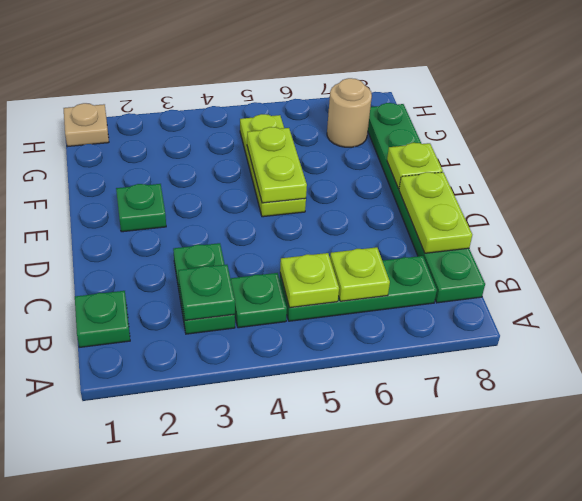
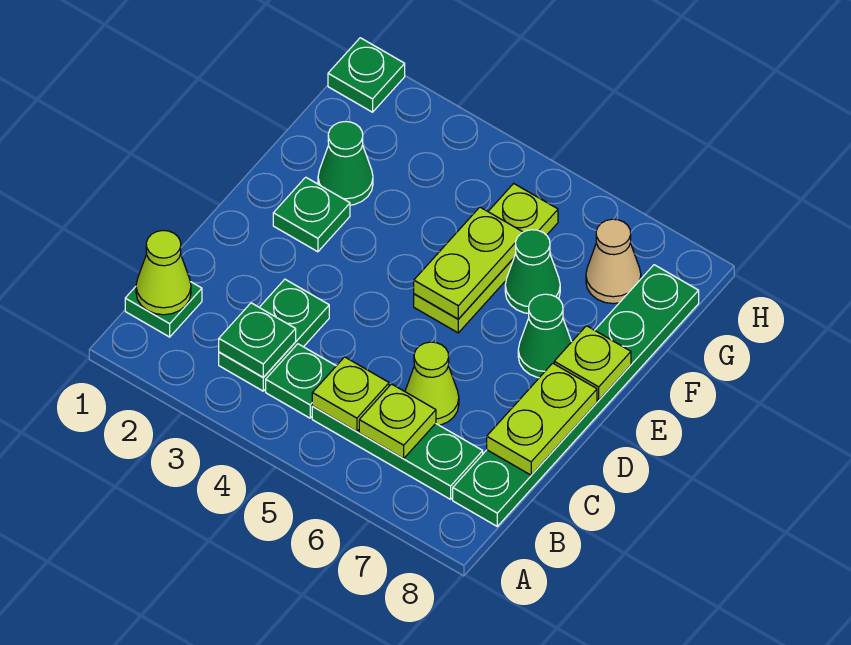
none -> lime cone B1 level 2
none -> lime cone C6 level 1
none -> green cone E7 level 1
none -> green cone F2 level 1
none -> green cone F6 level 1
tan round brick G7 level 1 -> tan cone G7 level 1
tan plate H1 level 1 -> green plate H1 level 1

